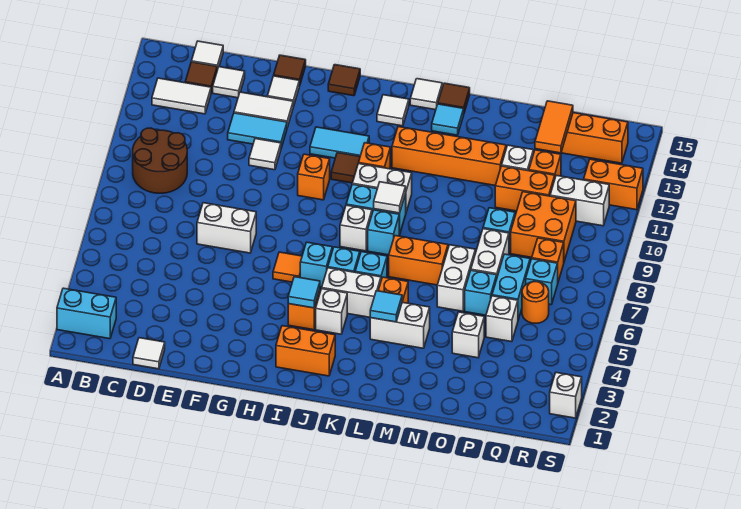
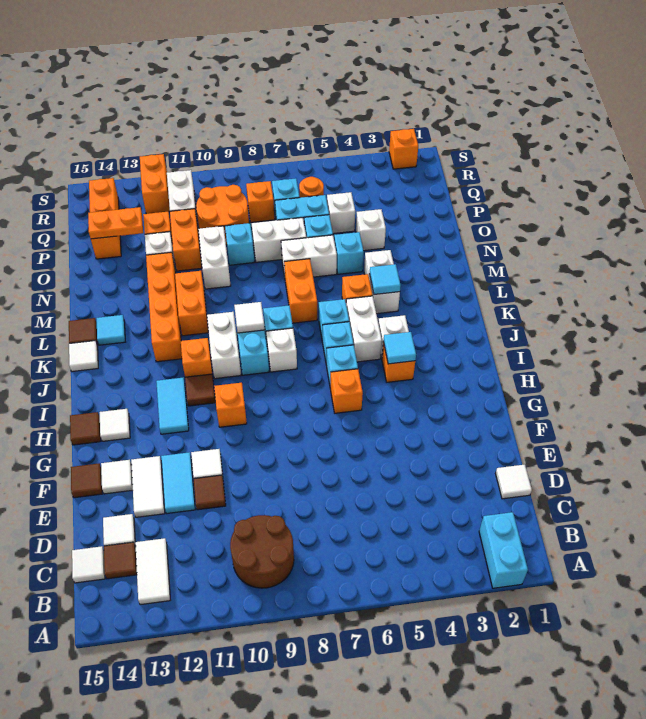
white brick E7:F7 level 1 -> white brick N10:O10 level 1
none -> brown tile E11 level 1
orange tile H6 level 1 -> orange brick H6 level 1
orange brick I2:J2 level 1 -> orange brick L11:M11 level 1
white tile J14 level 1 -> white tile H14 level 1
none -> cyan brick N5 level 1
orange brick P9:Q10 level 1 -> orange round brick P9:Q10 level 1
orange tile P13:P14 level 2 -> orange plate P13:P14 level 2
white brick S2 level 1 -> orange brick S2 level 1

